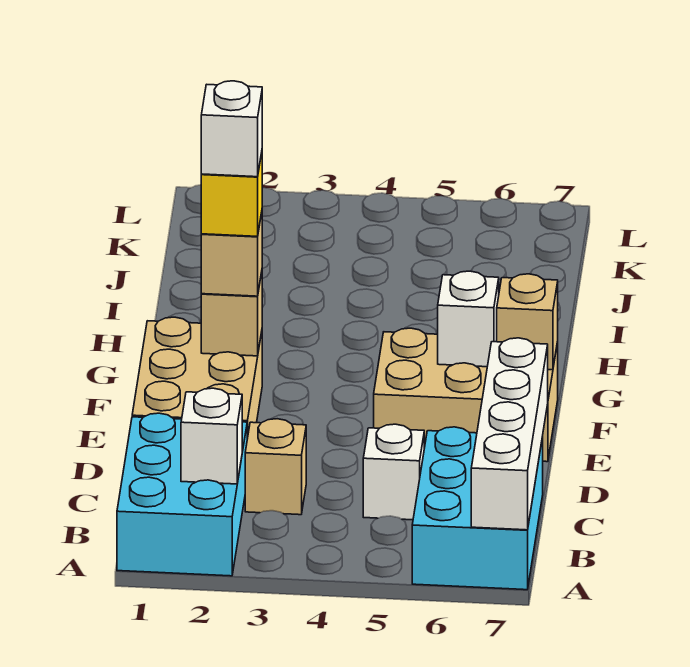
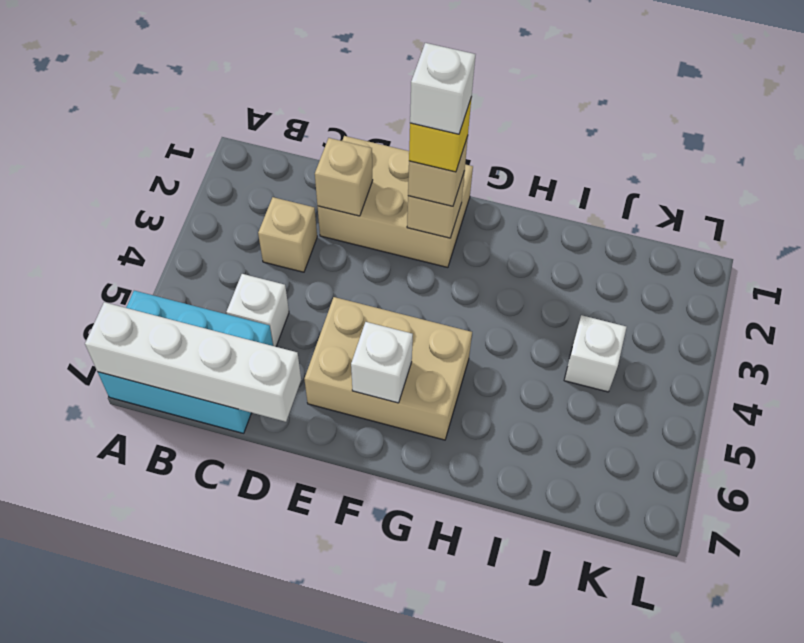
cyan brick A1:C2 level 1 -> none
white brick B2 level 2 -> white brick J4 level 1
tan brick E5:F7 level 1 -> tan brick E5:G6 level 1
tan brick F7 level 2 -> tan brick D2 level 2

